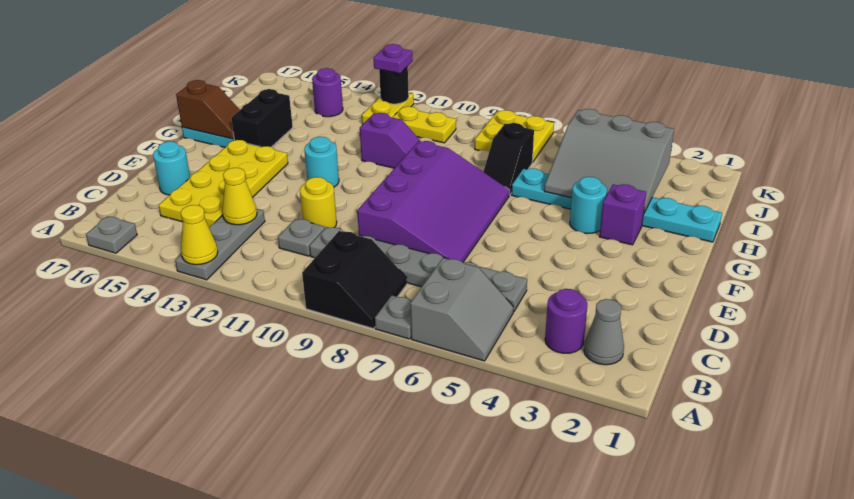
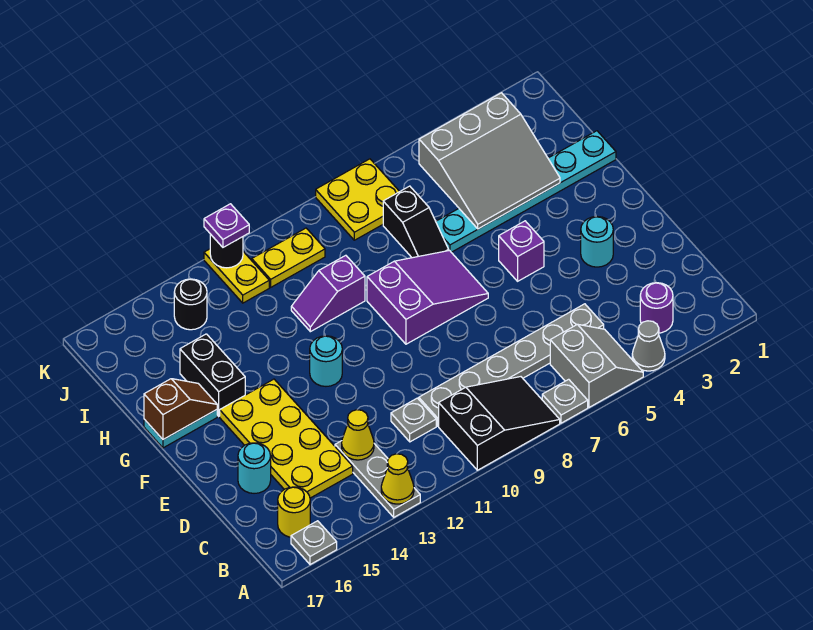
black slope A8:B9 level 1 top 9 -> black slope A8:B10 level 1 top 10
grey cone B2 level 1 -> grey cone A4 level 1
purple slope D7:G9 level 1 top 9 -> purple slope F7:G9 level 1 top 9
yellow round brick D11 level 1 -> yellow round brick B16 level 1
purple brick G3 level 1 -> purple brick F5 level 1
cyan round brick G4 level 1 -> cyan round brick E3 level 1
purple slope H10:H11 level 1 top 11 -> purple slope H10:H11 level 1 top 10
purple round brick J14 level 1 -> black round brick J14 level 1

